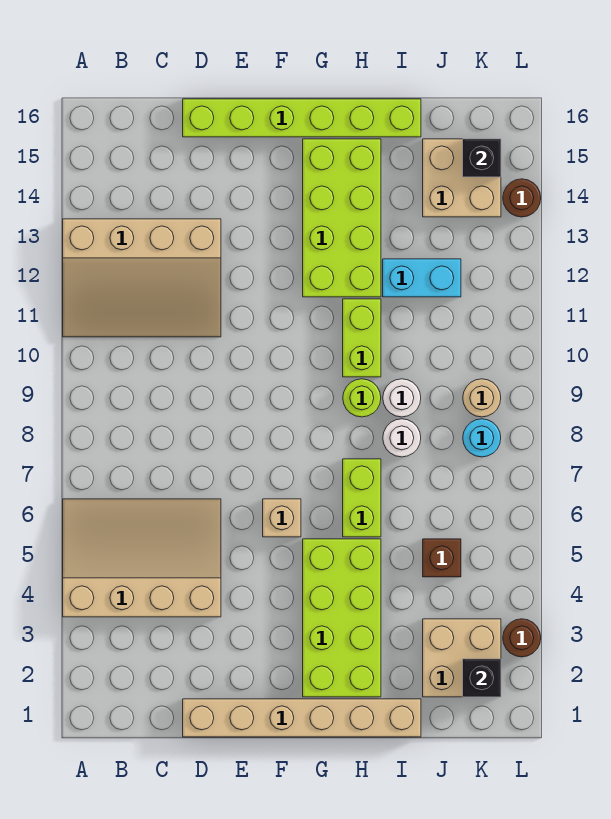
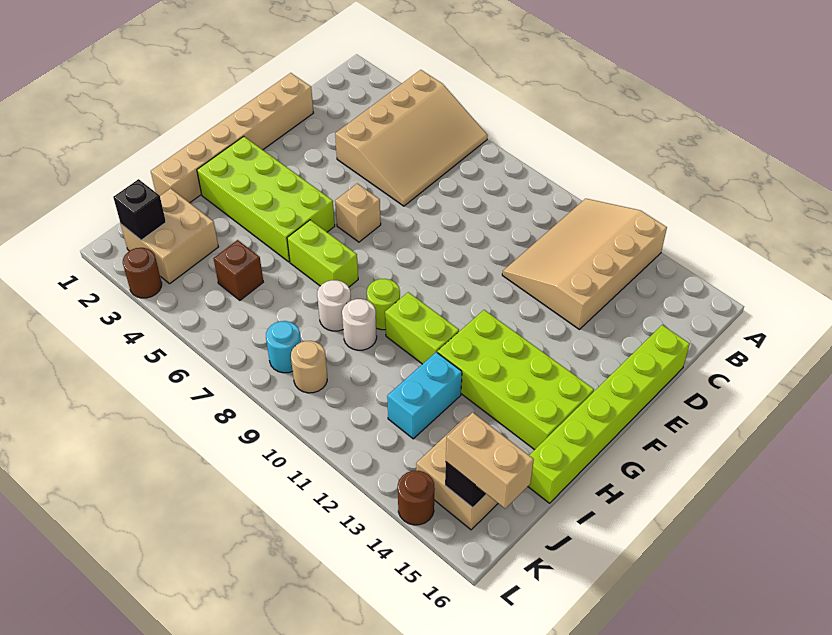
none -> tan brick K15:K16 level 3

